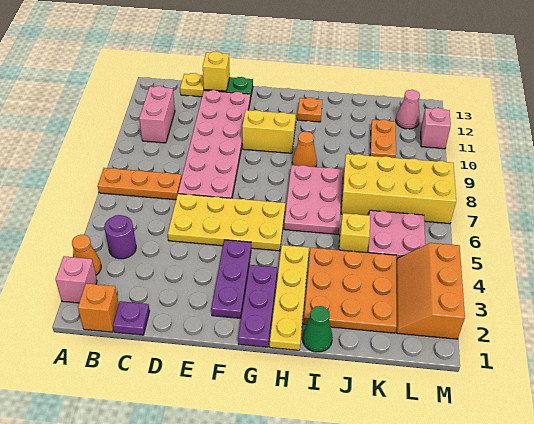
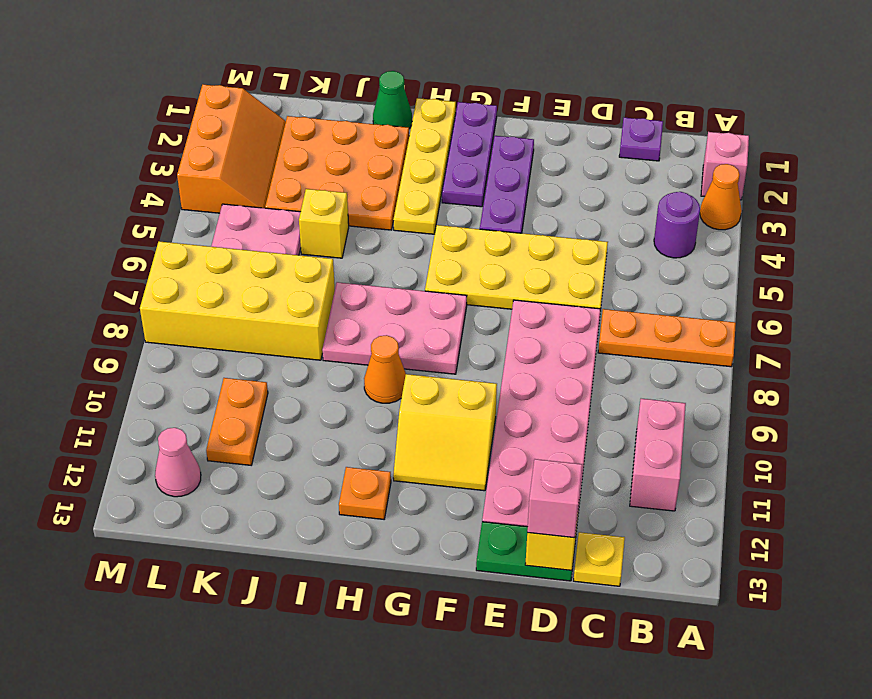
orange brick B1 level 1 -> none
pink plate H6:I8 level 1 -> pink plate G7:I8 level 1
pink brick M11 level 1 -> pink brick D13 level 3

